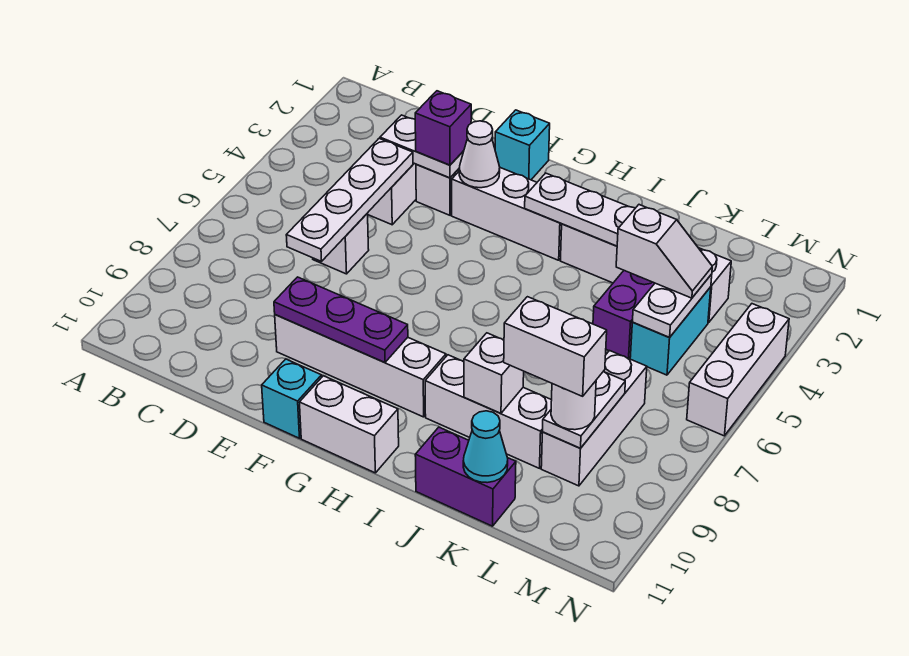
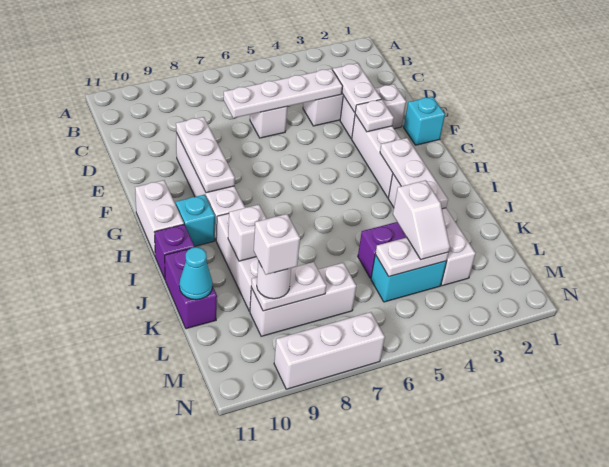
purple brick E3 level 3 -> purple brick I11 level 1
purple plate E9:G9 level 2 -> white plate E9:G9 level 2
white cone F3 level 2 -> white plate F3 level 2
cyan brick F11 level 1 -> cyan brick H10 level 1
white brick K9:L9 level 4 -> white brick L9 level 4
white brick N4:N6 level 1 -> white brick N7:N9 level 1

